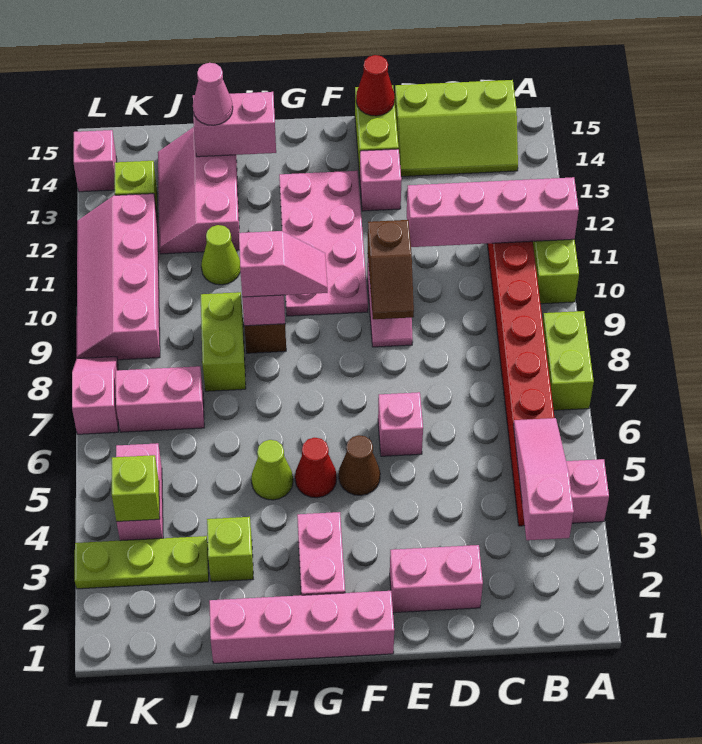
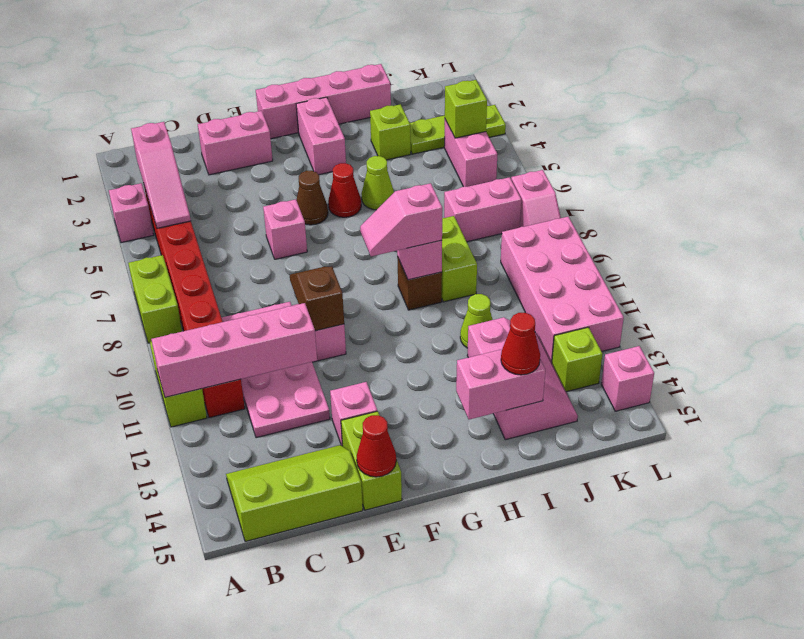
pink plate F10:G13 level 1 -> pink plate C9:D12 level 1
pink cone I14 level 3 -> red cone I14 level 3
pink slope K9:L12 level 1 top K -> pink brick K9:L12 level 1

